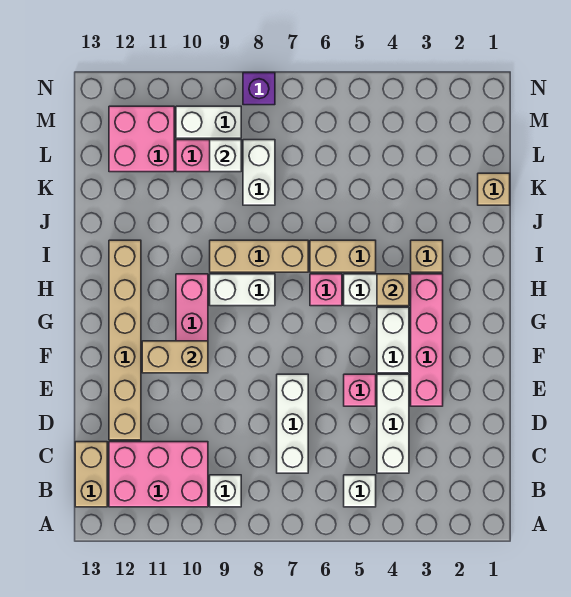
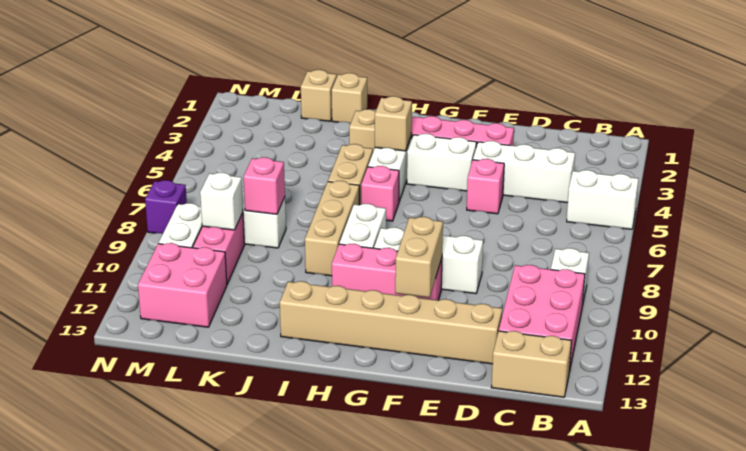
white brick B5 level 1 -> white brick A5:B5 level 1
white brick C7:E7 level 1 -> white brick E9:G9 level 1
none -> tan brick J1 level 1
none -> pink brick K8 level 2

